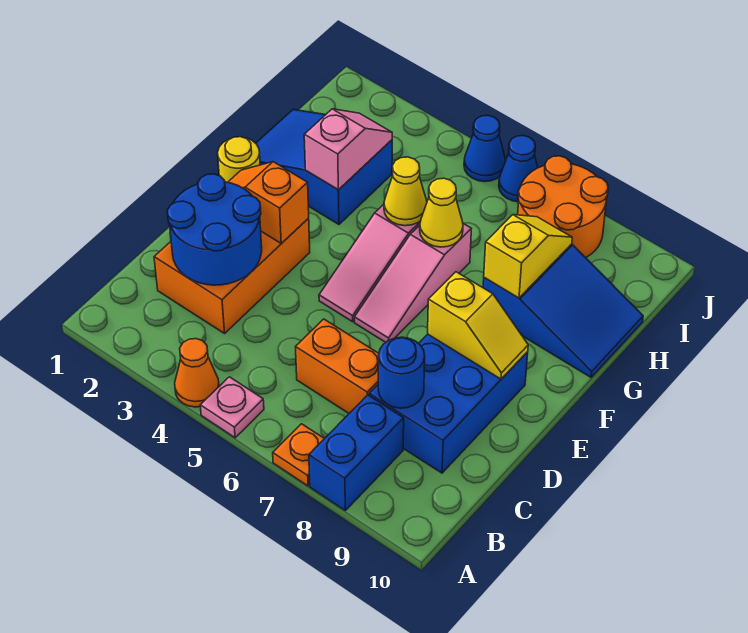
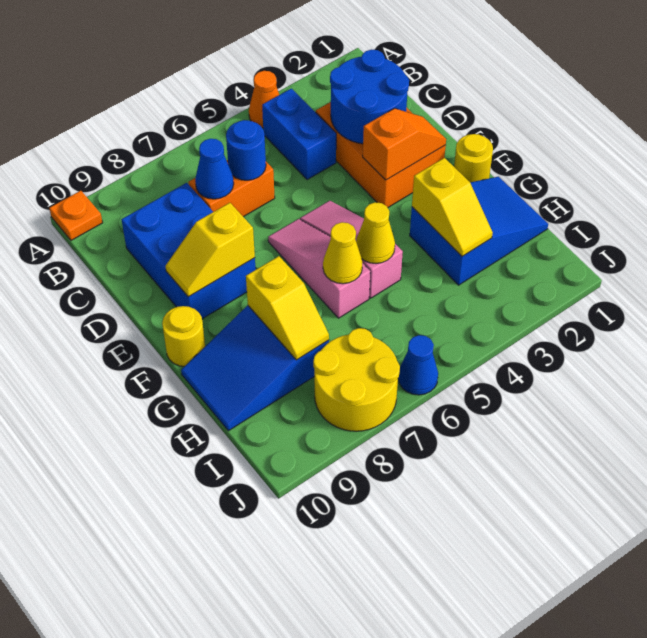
pink plate A5 level 1 -> none
orange plate A7 level 1 -> orange plate A10 level 1
blue brick A8:B8 level 1 -> blue brick B4:C4 level 1
blue round brick C8 level 2 -> blue round brick C6 level 2
none -> yellow round brick F10 level 1
pink slope G3:H3 level 2 top G -> yellow slope G3:H3 level 2 top G
orange round brick I7:J8 level 1 -> yellow round brick I7:J8 level 1
blue cone J5 level 1 -> blue cone C7 level 2

